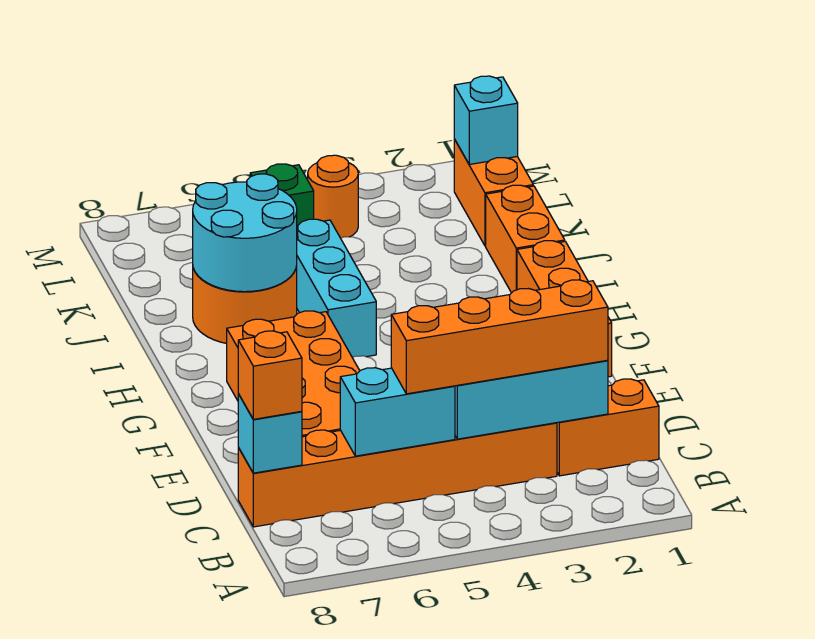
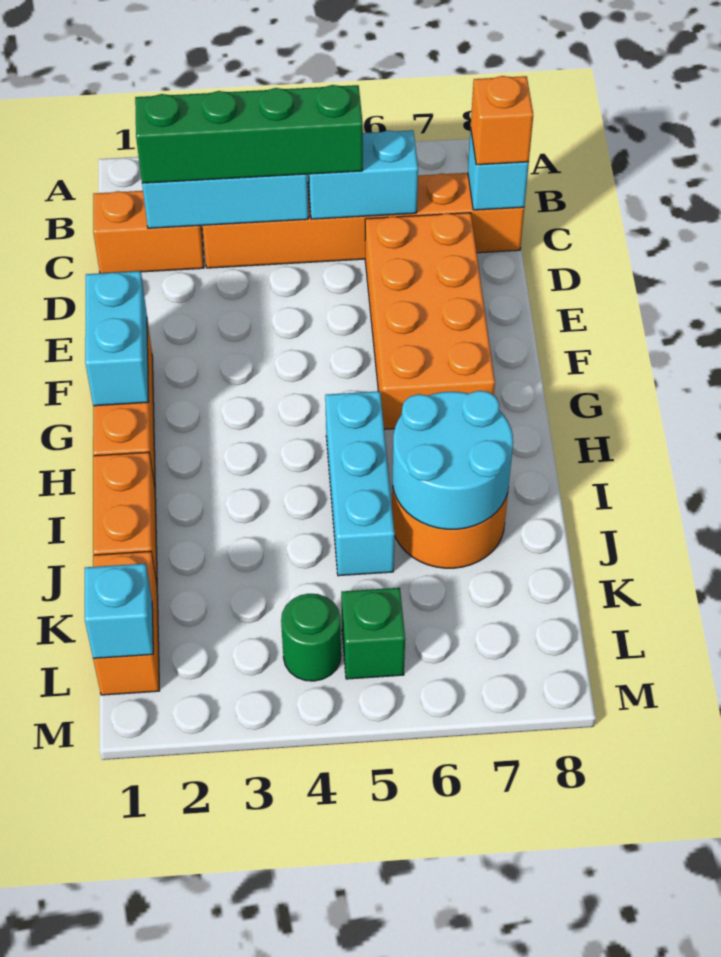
orange brick C2:C5 level 3 -> green brick C2:C5 level 3
none -> cyan brick F1:G1 level 2
orange round brick L4 level 1 -> green round brick L4 level 1

